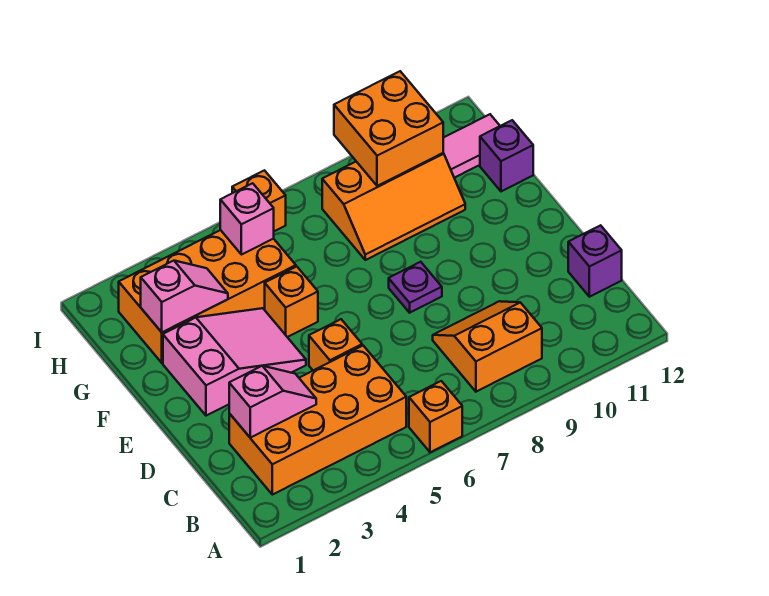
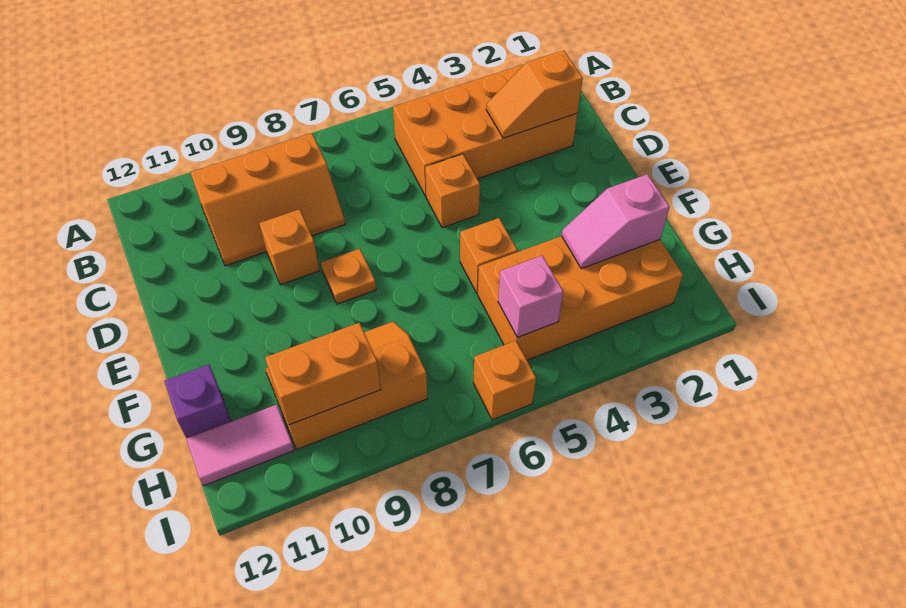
orange brick A6 level 1 -> orange brick D9 level 1
orange slope B8:C9 level 1 top B -> orange slope B8:C10 level 1 top B
pink slope C2:C3 level 2 top 2 -> orange slope C2:C3 level 2 top 2
purple brick C12 level 1 -> none
pink slope E2:F4 level 1 top 2 -> none
purple plate E8 level 1 -> orange plate E8 level 1
orange brick H9:I10 level 2 -> orange brick H9:H10 level 2

